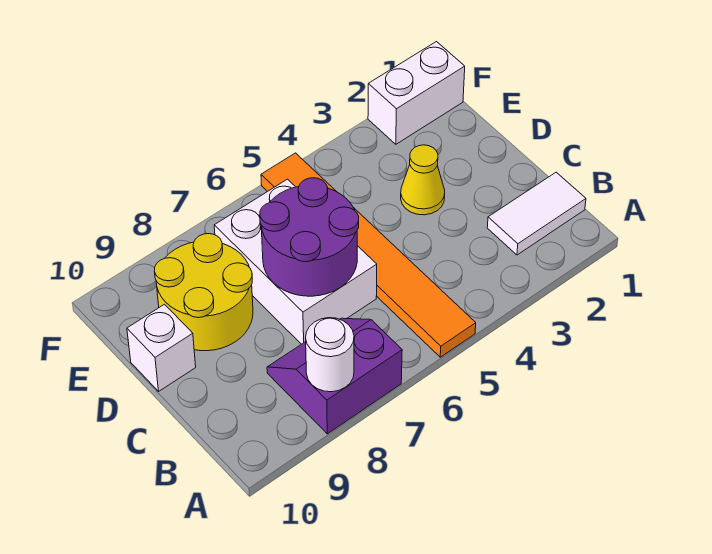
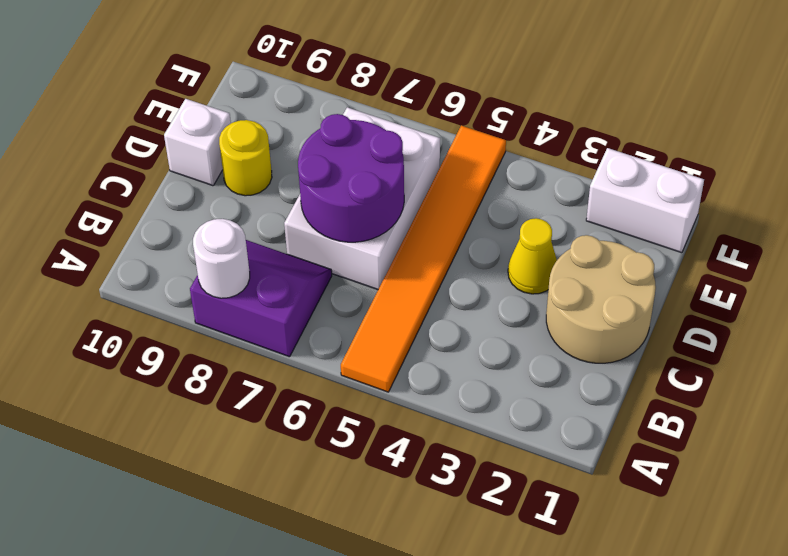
white tile B1:B2 level 1 -> none
none -> tan round brick C1:D2 level 1
yellow round brick D8:E9 level 1 -> yellow round brick D9 level 1

